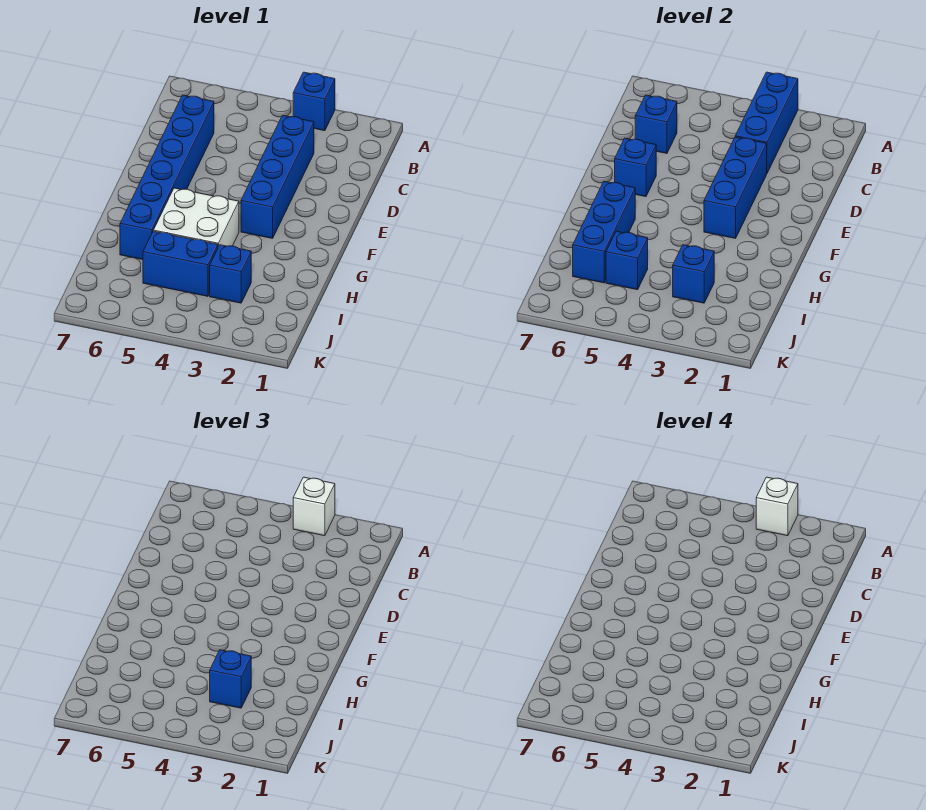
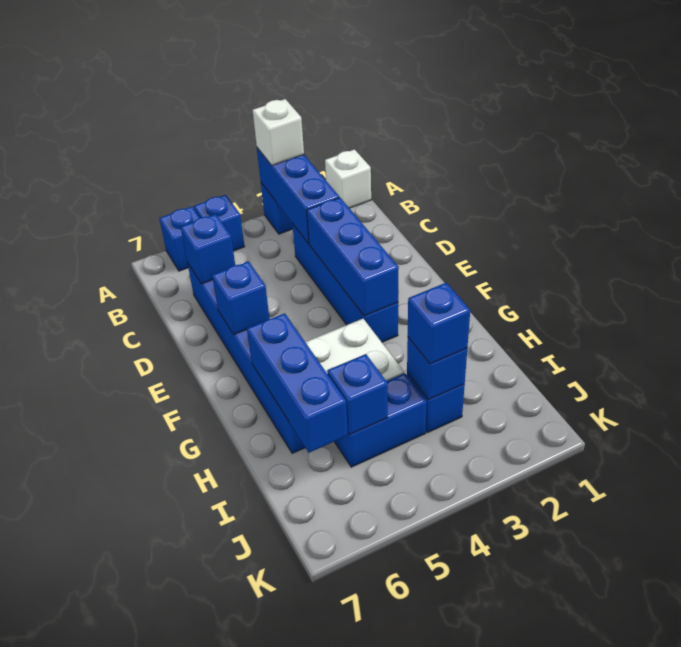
white brick A3 level 4 -> white brick A1 level 1
none -> blue brick A5 level 1
none -> blue brick A6 level 1

